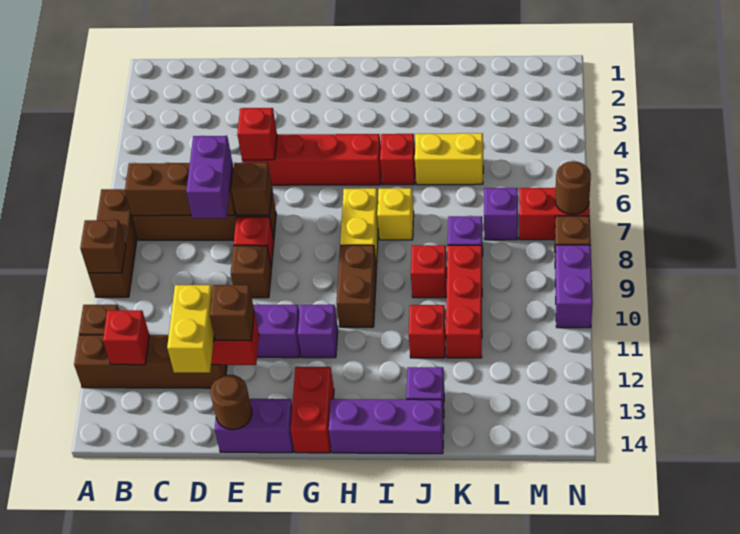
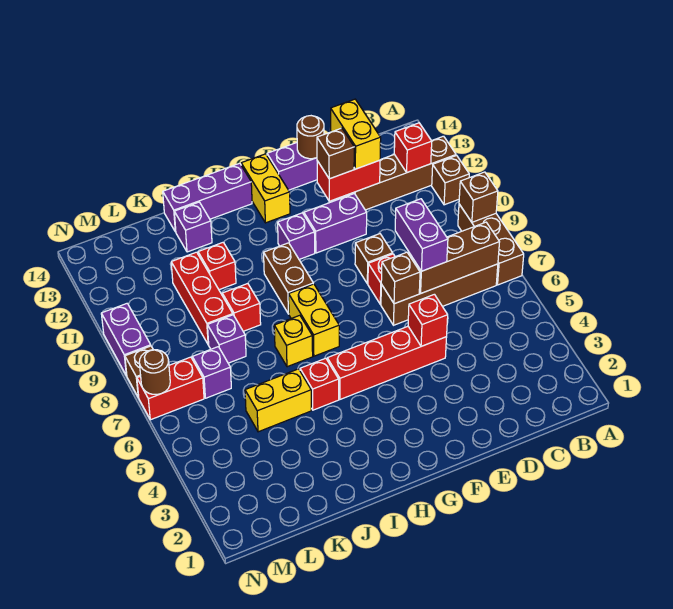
red brick G13:G14 level 1 -> yellow brick G13:G14 level 1

